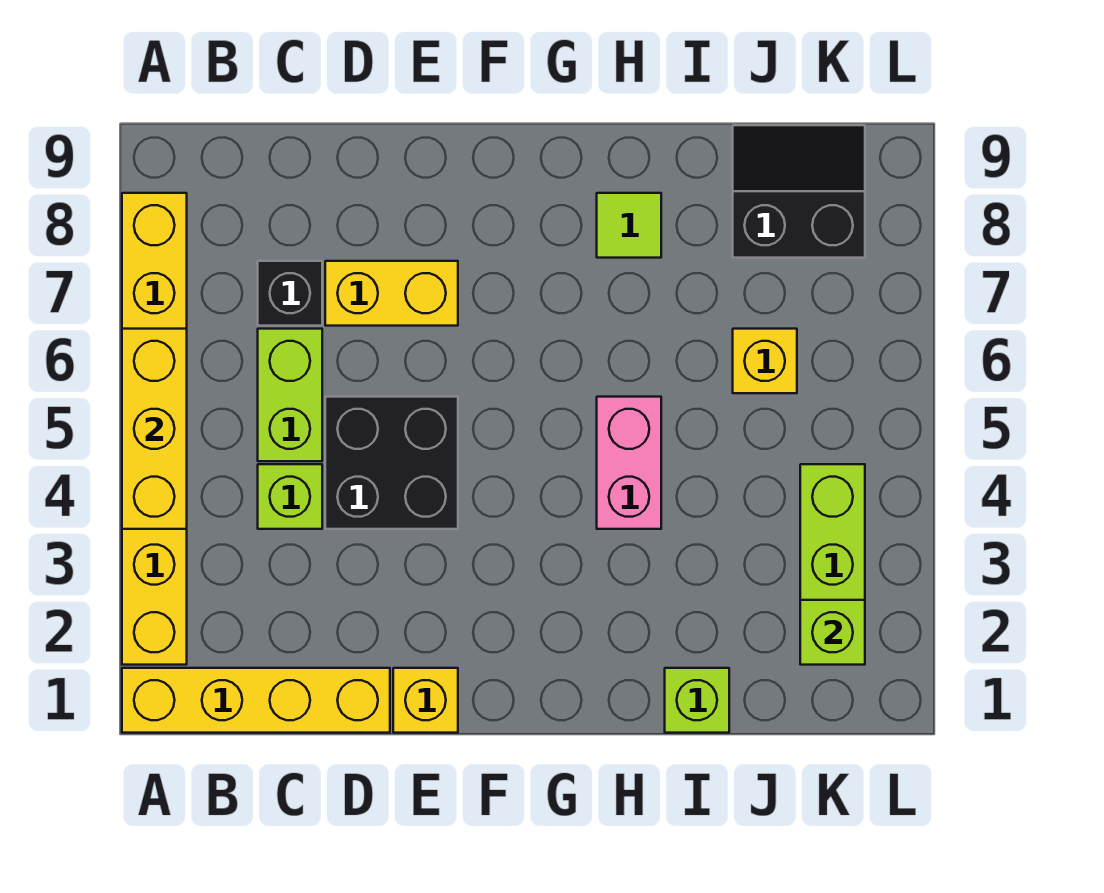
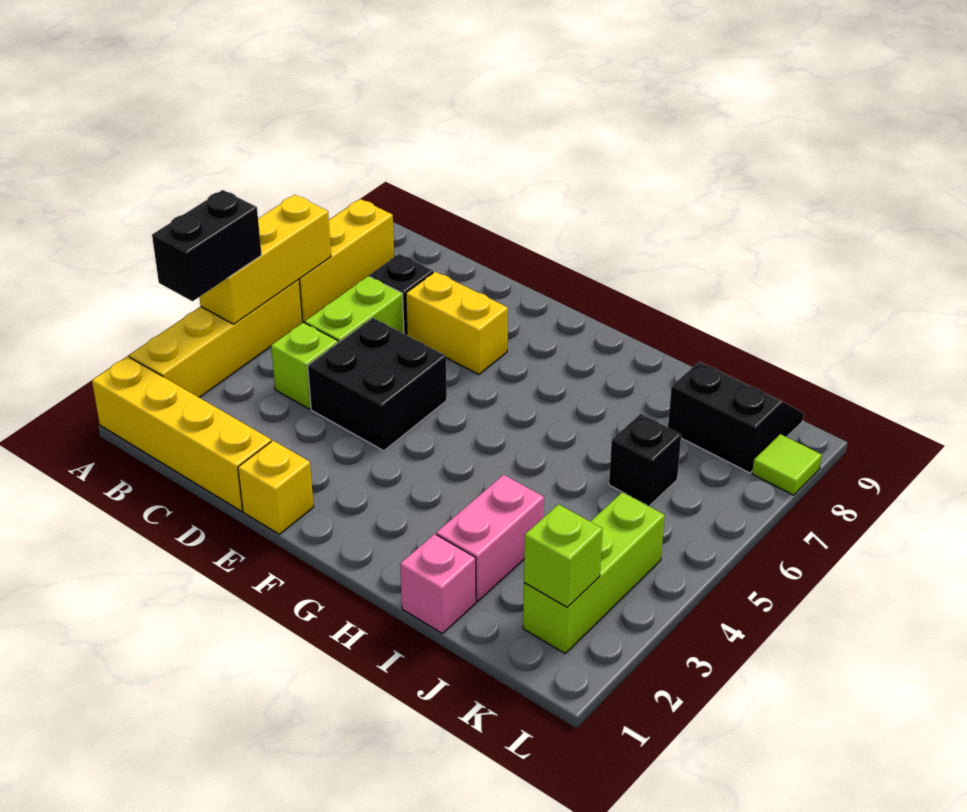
none -> black brick A3:A4 level 3
pink brick H4:H5 level 1 -> pink brick I2:I3 level 1
lime tile H8 level 1 -> lime tile L8 level 1
lime brick I1 level 1 -> pink brick I1 level 1
yellow brick J6 level 1 -> black brick J6 level 1

